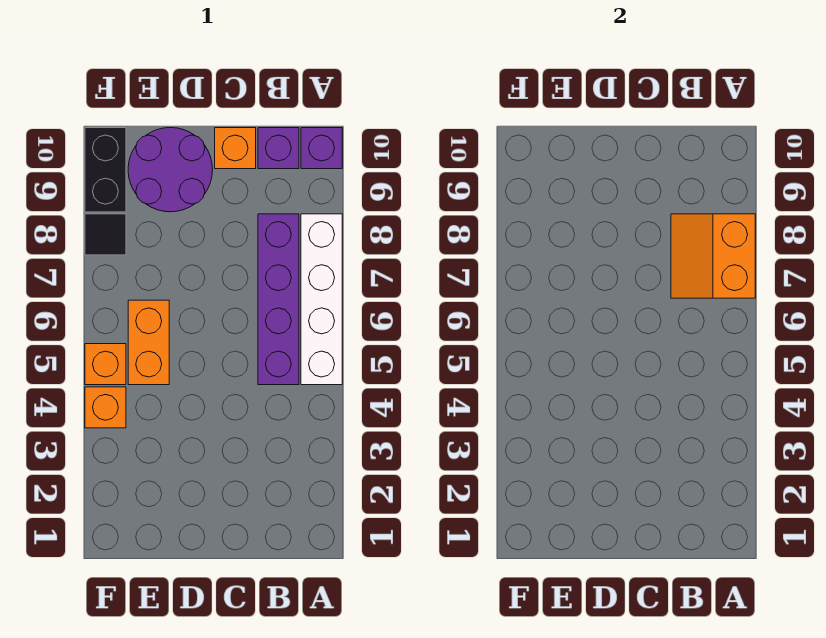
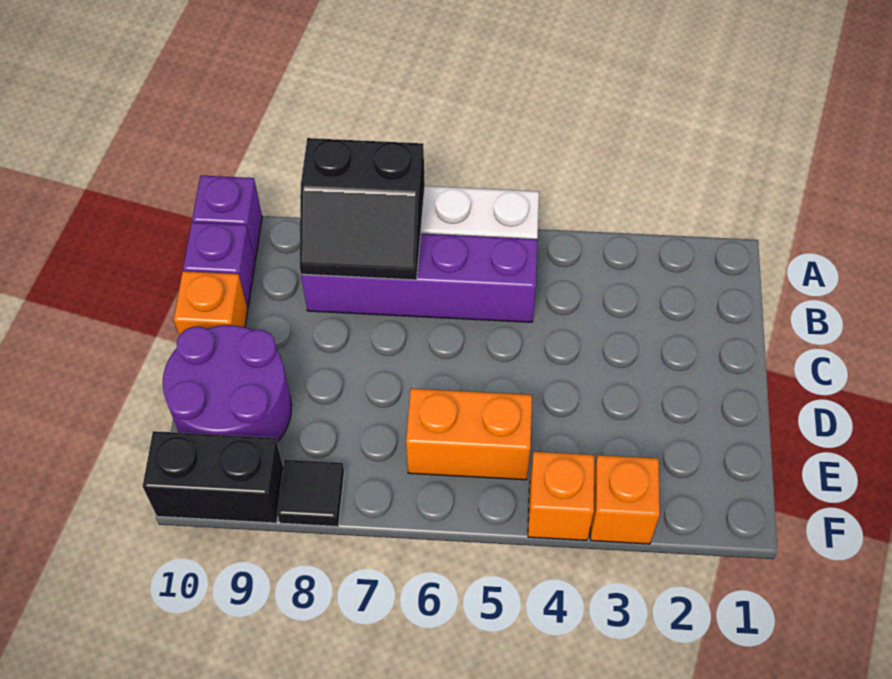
orange slope A7:B8 level 2 top A -> black slope A7:B8 level 2 top A
orange brick F5 level 1 -> orange brick F3 level 1

